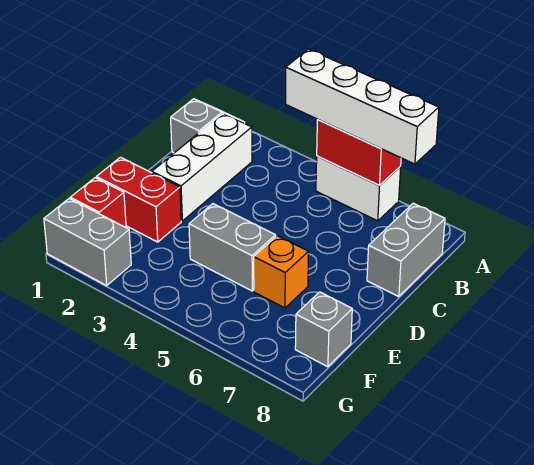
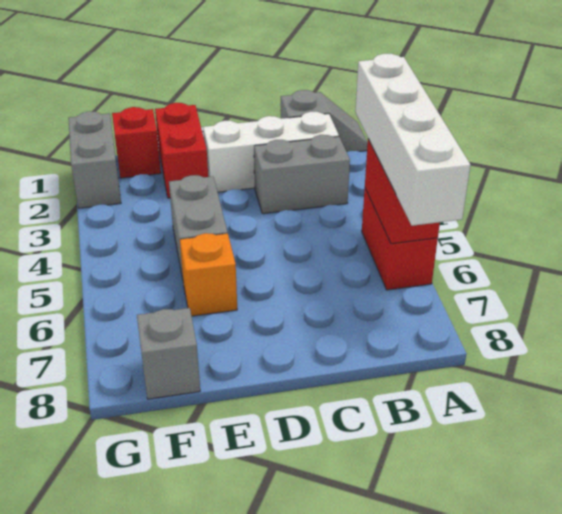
white brick A5:A6 level 1 -> red brick A5:A6 level 1
grey brick B8:C8 level 1 -> grey brick B3:C3 level 1

